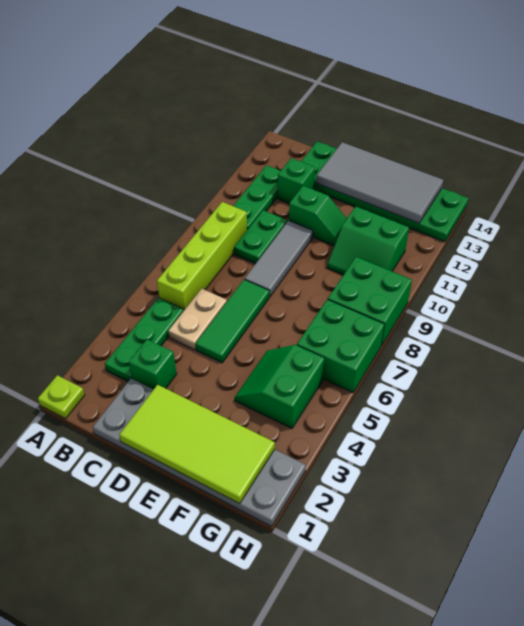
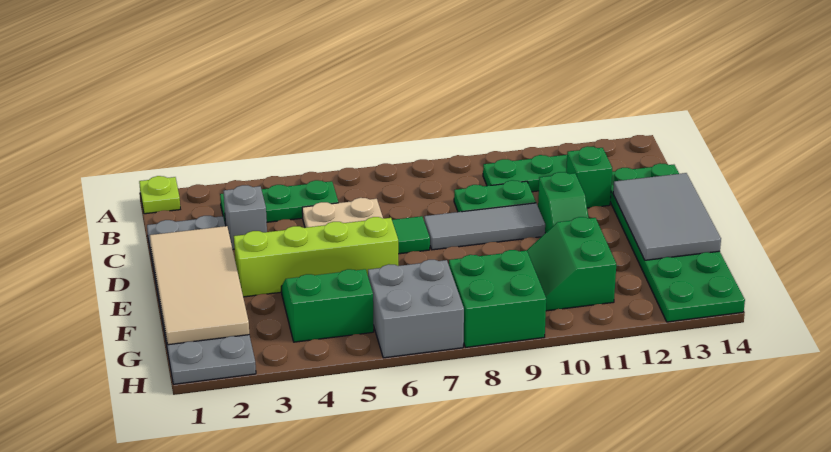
lime brick B6:B9 level 1 -> lime brick E3:E6 level 1
green brick C3 level 1 -> grey brick C3 level 1
lime tile D1:G2 level 2 -> tan tile D1:G2 level 2
grey tile D13:G14 level 2 -> grey tile D13:F14 level 2
green brick G6:H7 level 1 -> grey brick G6:H7 level 1

